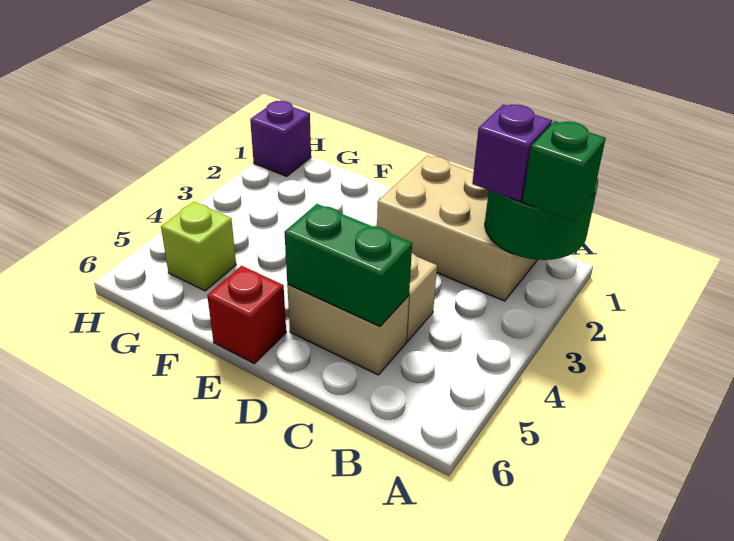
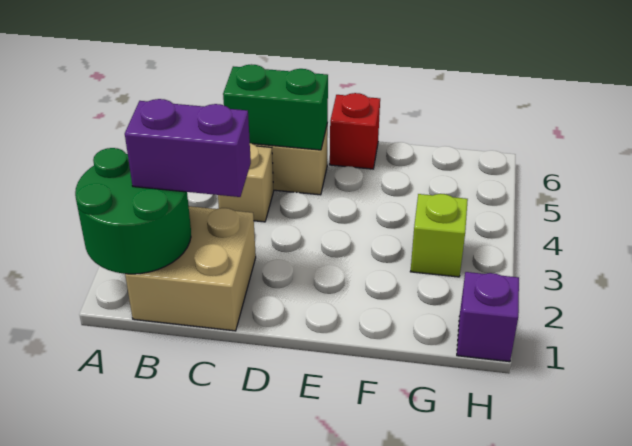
green brick A2 level 3 -> none
tan brick B1:D2 level 1 -> tan brick B1:C2 level 1
purple brick B2 level 3 -> purple brick B2:C2 level 3
lime brick G5 level 1 -> lime brick G3 level 1

